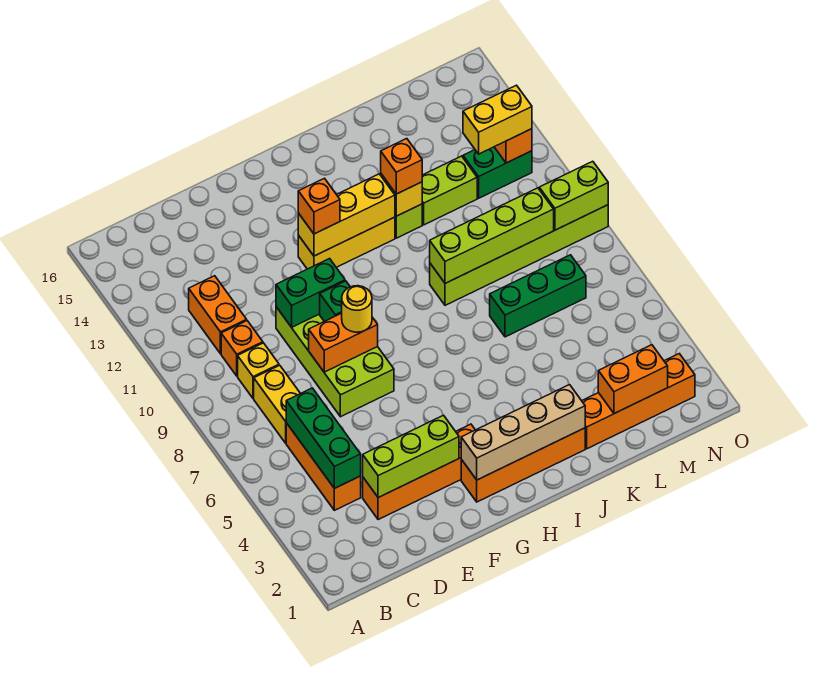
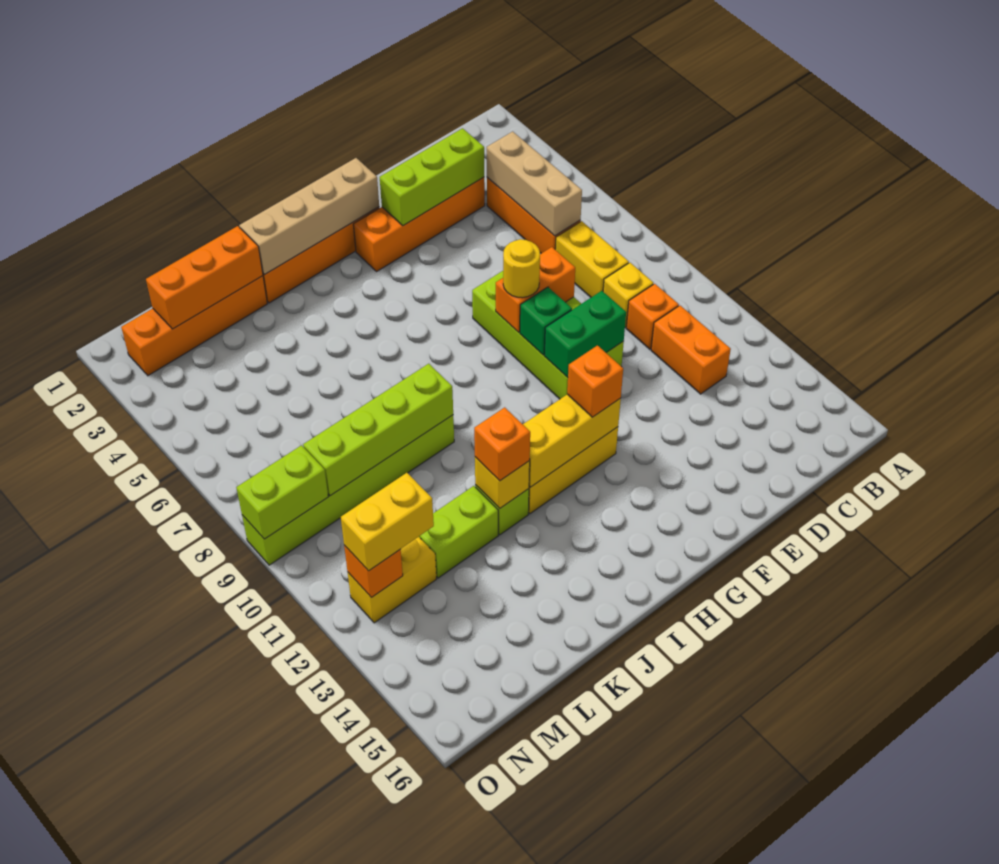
green brick C4:C6 level 2 -> tan brick C4:C6 level 2
green brick K7:M7 level 1 -> none
orange brick L2:M2 level 2 -> orange brick K2:M2 level 2
green brick M12:N12 level 1 -> yellow brick M12:N12 level 1

